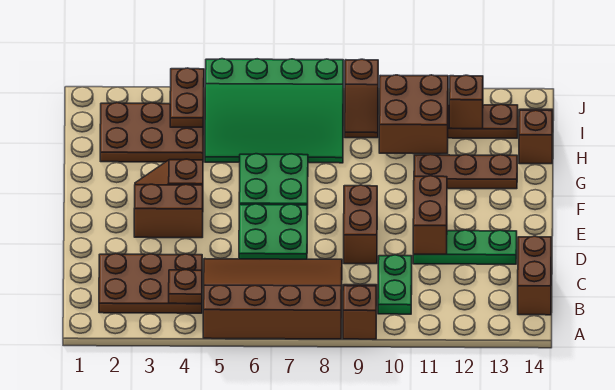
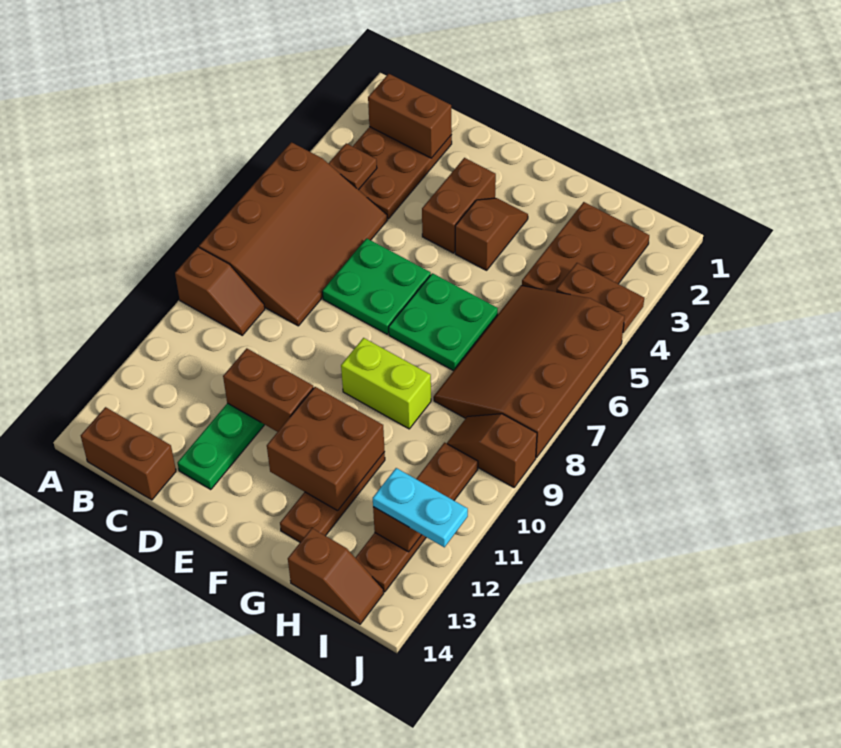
green plate B10:C10 level 1 -> none
brown brick D9:E9 level 1 -> brown brick B2:C2 level 2
none -> lime brick F9:G9 level 1
green slope H5:J8 level 1 top J -> brown slope H5:J8 level 1 top J
brown brick H10:I11 level 2 -> brown brick F11:G12 level 2
none -> cyan plate I12:J12 level 3

